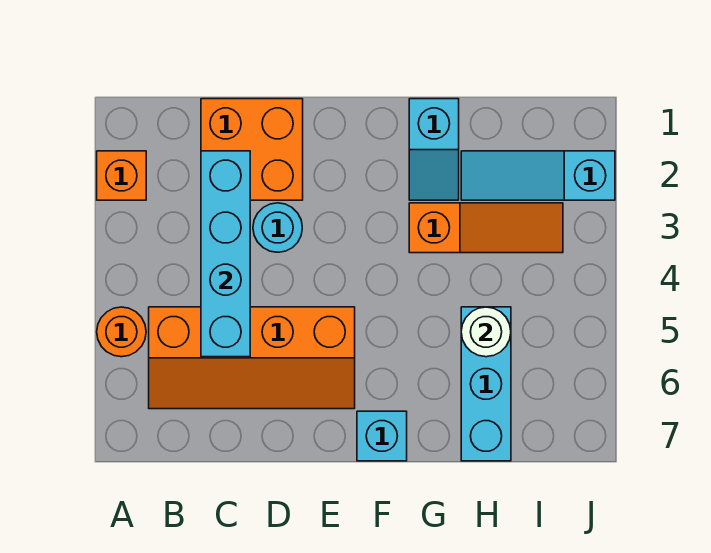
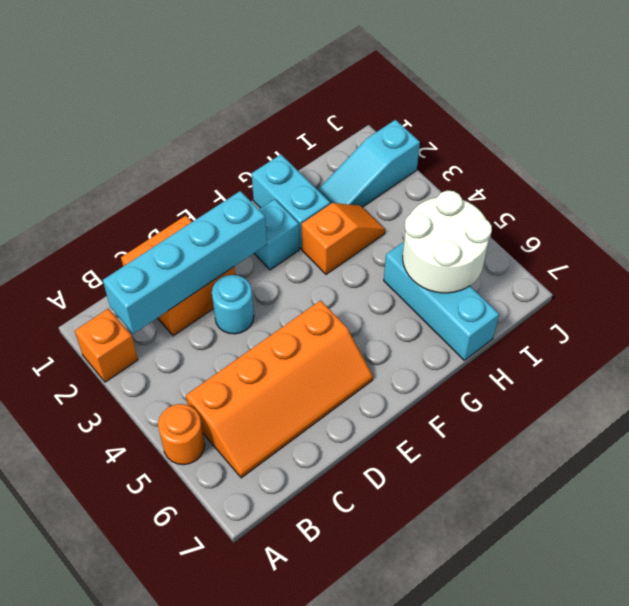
cyan brick C2:C5 level 2 -> cyan brick B2:E2 level 2
cyan brick F7 level 1 -> cyan brick F2 level 1
cyan slope G1:G2 level 1 top 1 -> cyan brick G1:G2 level 1
orange slope G3:I3 level 1 top G -> orange slope G3:H3 level 1 top G
white round brick H5 level 2 -> white round brick H5:I6 level 2

